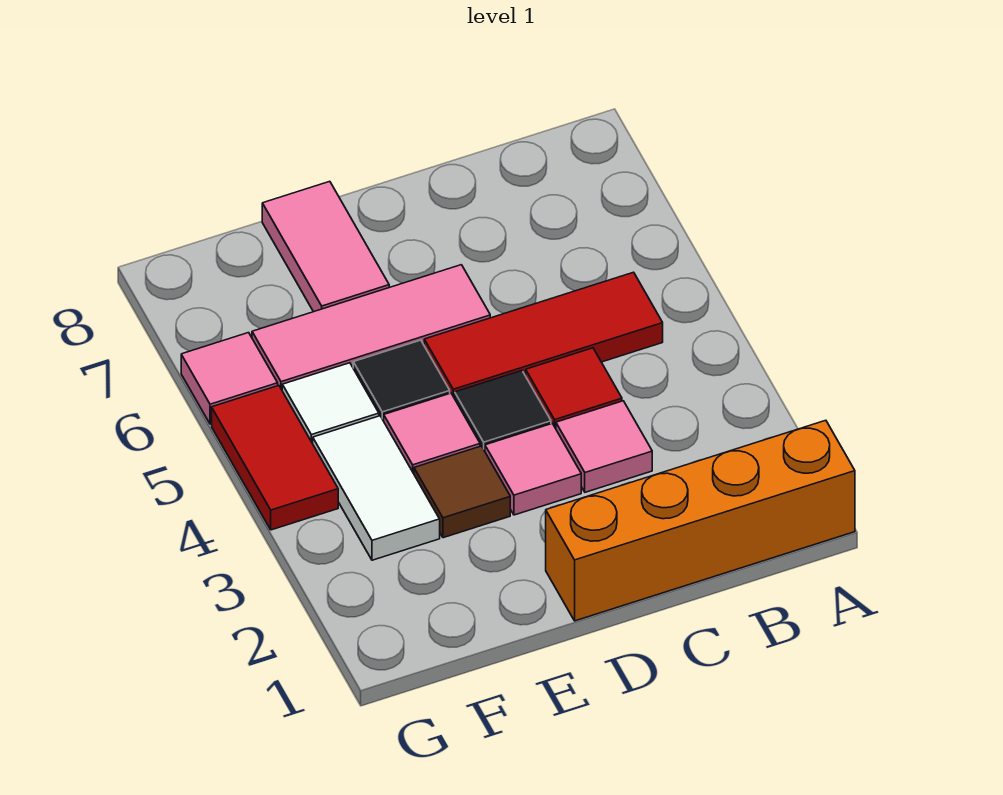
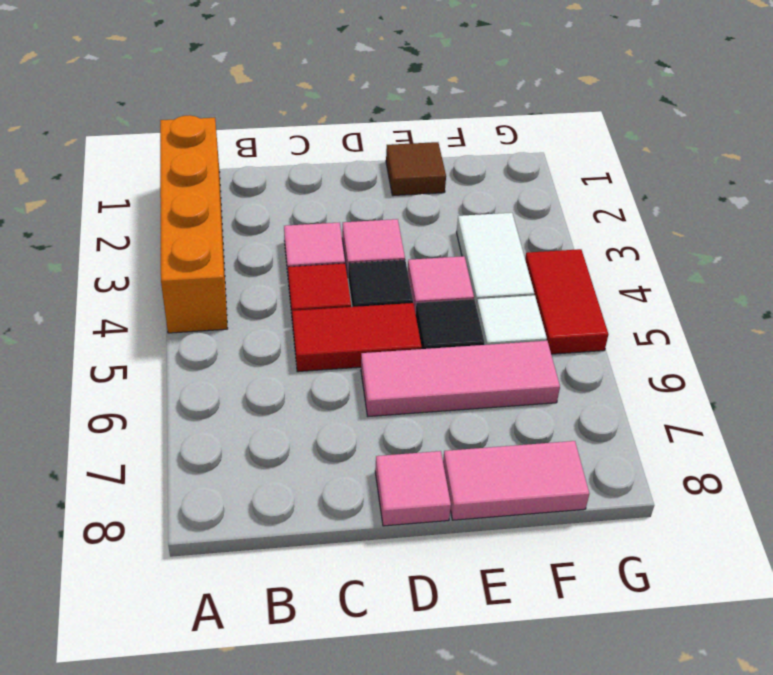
orange brick A1:D1 level 1 -> orange brick A1:A4 level 1
red tile B5:D5 level 1 -> red tile C5:D5 level 1
brown tile E3 level 1 -> brown tile E1 level 1
pink tile E7:E8 level 1 -> pink tile E8:F8 level 1
pink tile G6 level 1 -> pink tile D8 level 1

